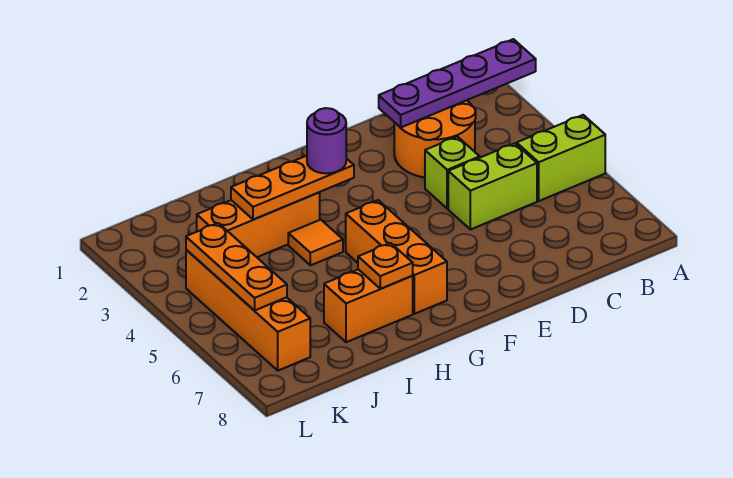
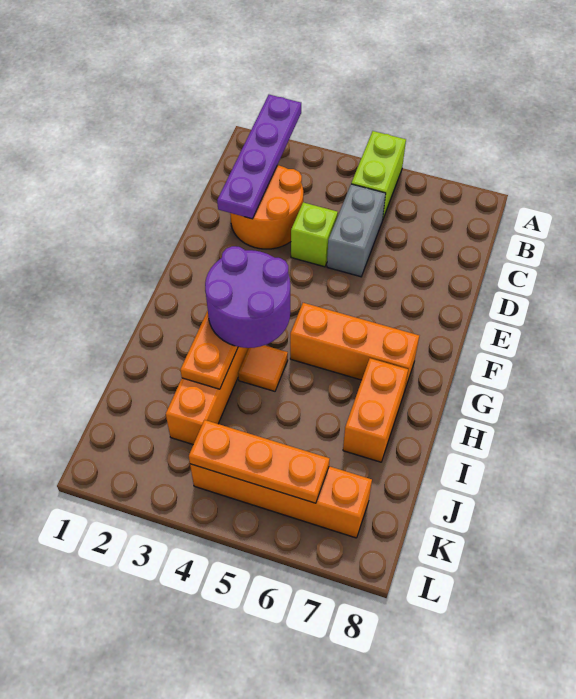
lime brick C5:D5 level 1 -> grey brick C5:D5 level 1
purple round brick G3 level 3 -> purple round brick G3:H4 level 3
orange plate H7 level 2 -> none

